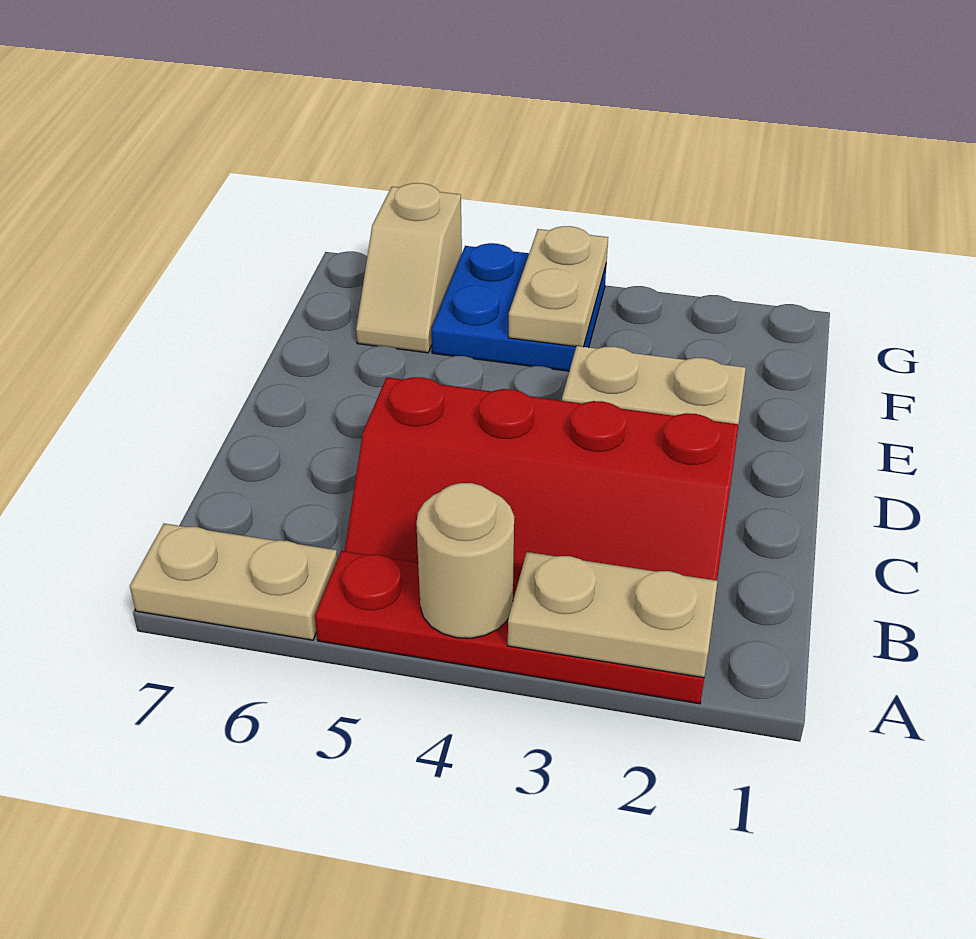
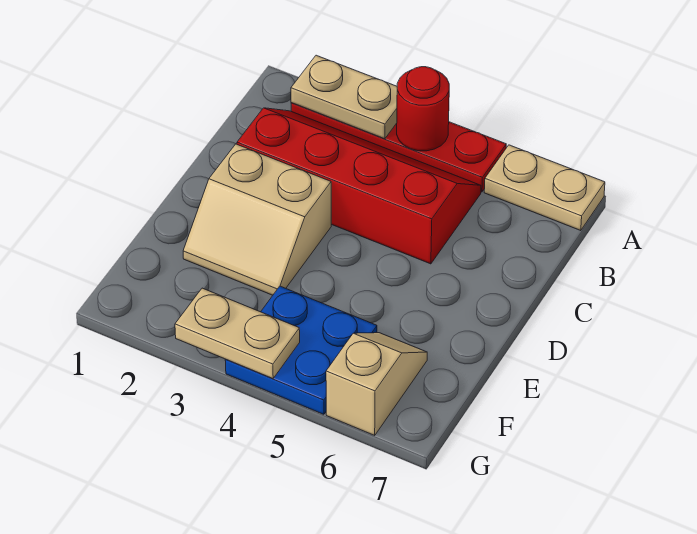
tan round brick A4 level 2 -> red round brick A4 level 2
tan plate F4:G4 level 2 -> tan plate G3:G4 level 2

